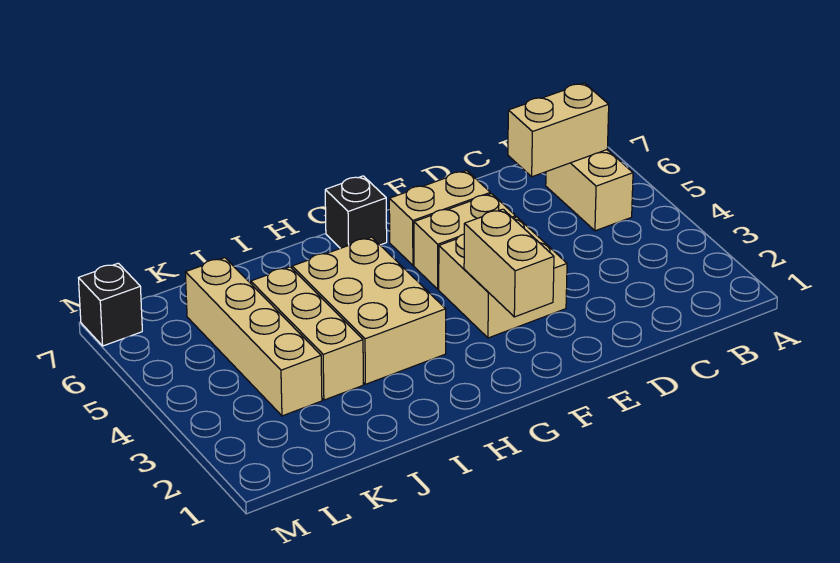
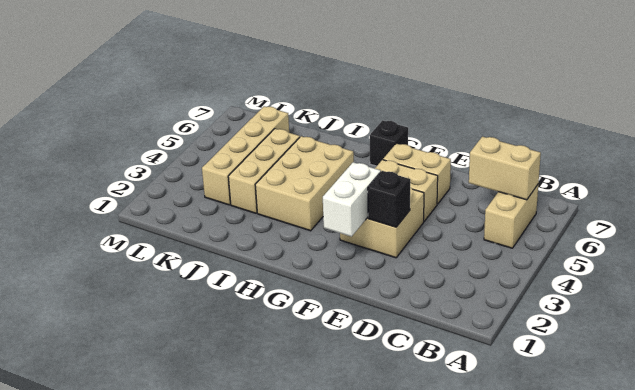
tan brick F2:F3 level 2 -> white brick F2:F3 level 2
black brick M7 level 1 -> black brick E3 level 2

